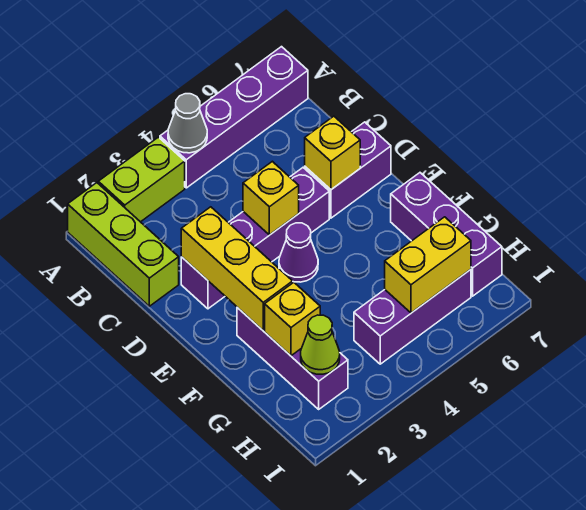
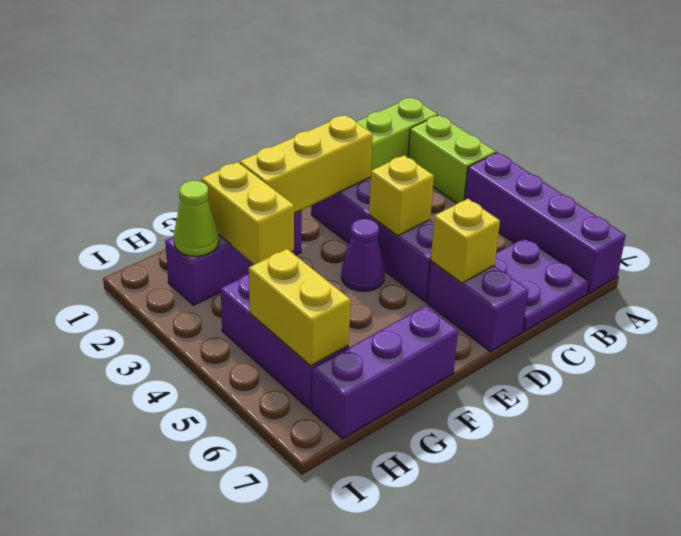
grey cone A4 level 2 -> none
none -> purple plate B6:C7 level 1
yellow brick G2 level 2 -> yellow brick G2:G3 level 2

